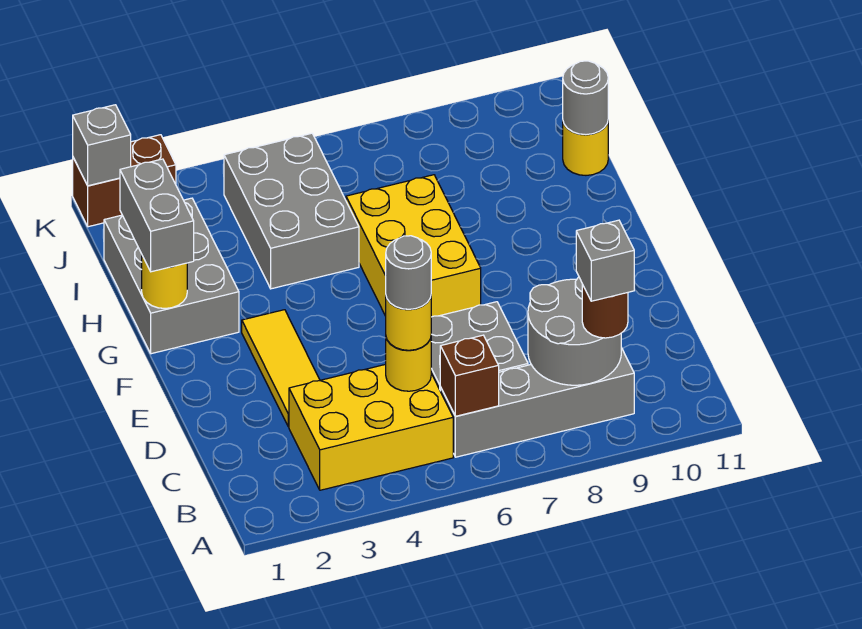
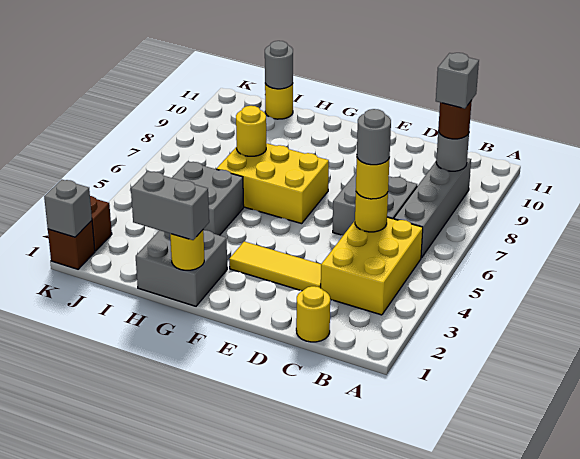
brown brick B6 level 2 -> none
grey round brick B8:C9 level 2 -> grey round brick B9 level 2
none -> yellow round brick C1 level 1
grey brick G1:I2 level 1 -> grey brick G1:H2 level 1
grey brick H4:J5 level 1 -> grey brick H4:I5 level 1
none -> yellow round brick H7 level 2

